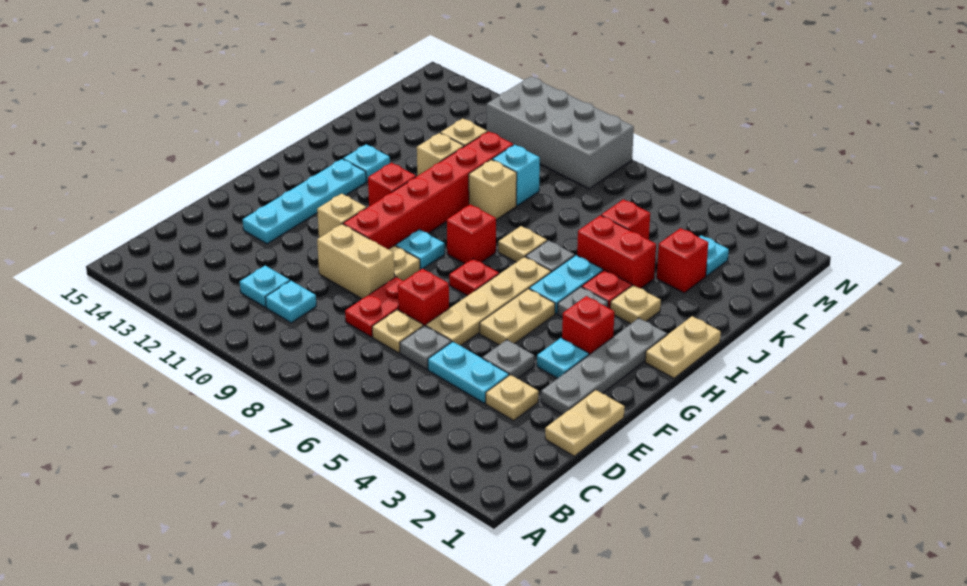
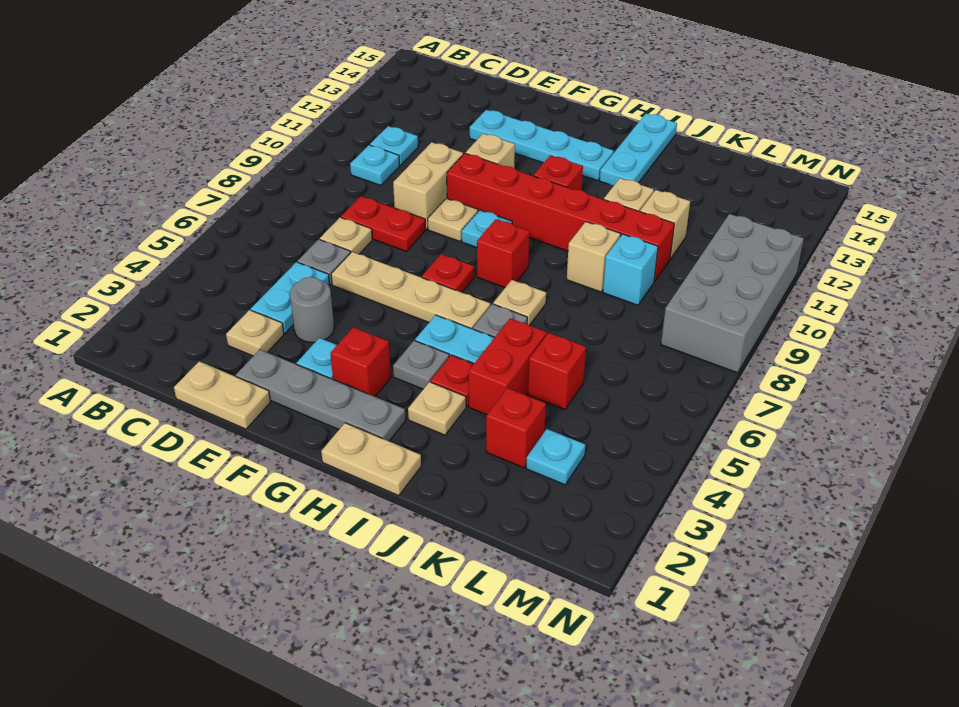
grey plate E4 level 1 -> grey round brick E4 level 1
red brick E7 level 1 -> none
tan plate F5:G5 level 1 -> none
cyan plate I13 level 1 -> cyan plate I13:I15 level 1

